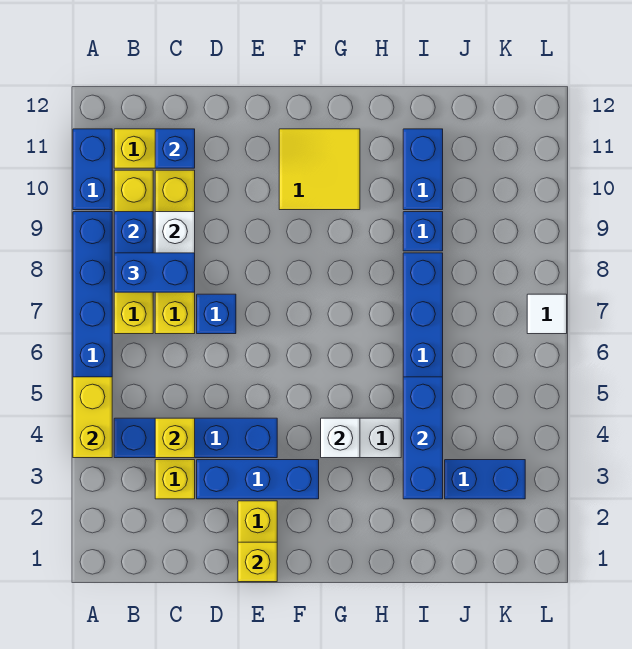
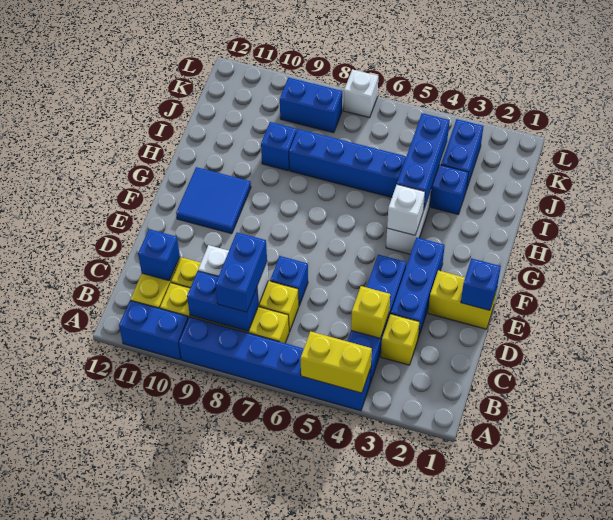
yellow brick E1 level 2 -> blue brick E1 level 2
yellow tile F10:G11 level 1 -> blue tile F10:G11 level 1
blue brick I3:I5 level 2 -> blue brick H4:J4 level 2
blue brick I10:I11 level 1 -> blue brick K8:K9 level 1
white tile L7 level 1 -> white brick L7 level 1

